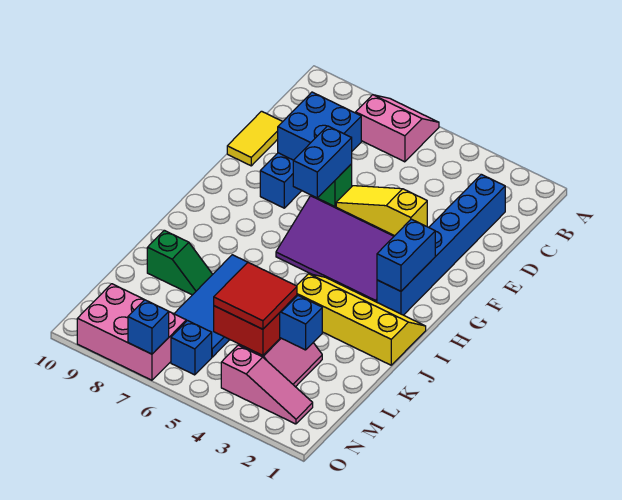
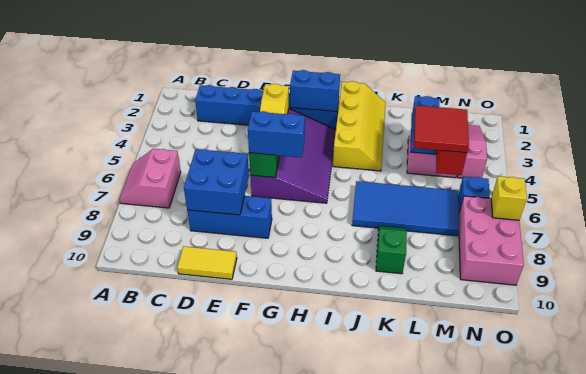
yellow slope I1:J4 level 1 top J -> yellow slope I1:J4 level 1 top I
blue brick O7 level 2 -> yellow brick O7 level 2

